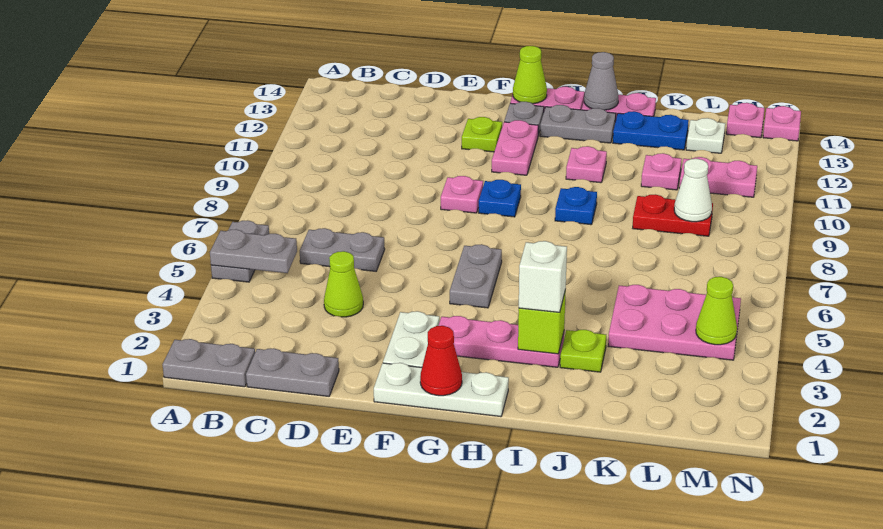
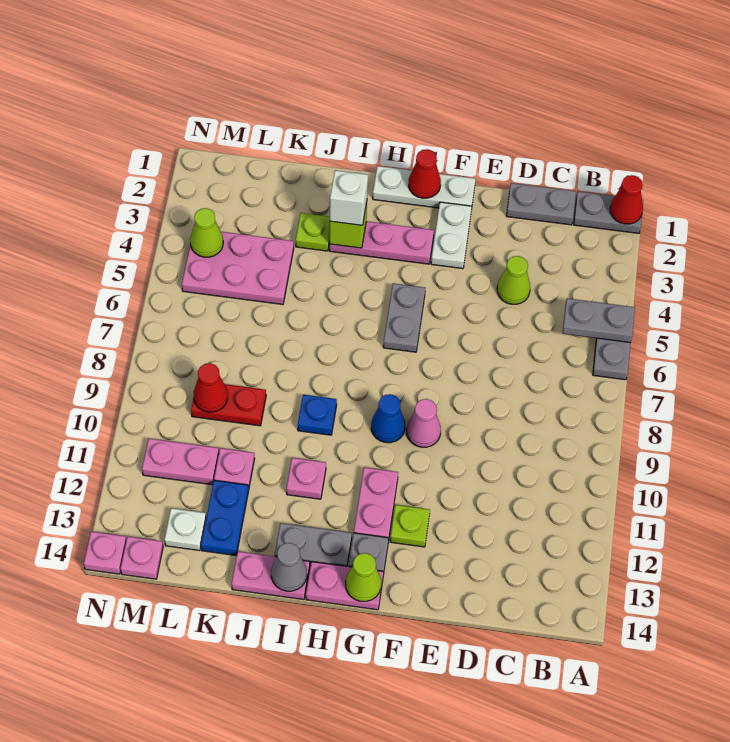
none -> red cone A1 level 2
grey plate C6:D6 level 1 -> none
pink plate F9 level 1 -> pink cone F9 level 1
blue plate G9 level 1 -> blue cone G9 level 1
blue plate J13:K13 level 1 -> blue plate K12:K13 level 1
white cone L9 level 2 -> red cone L9 level 2

